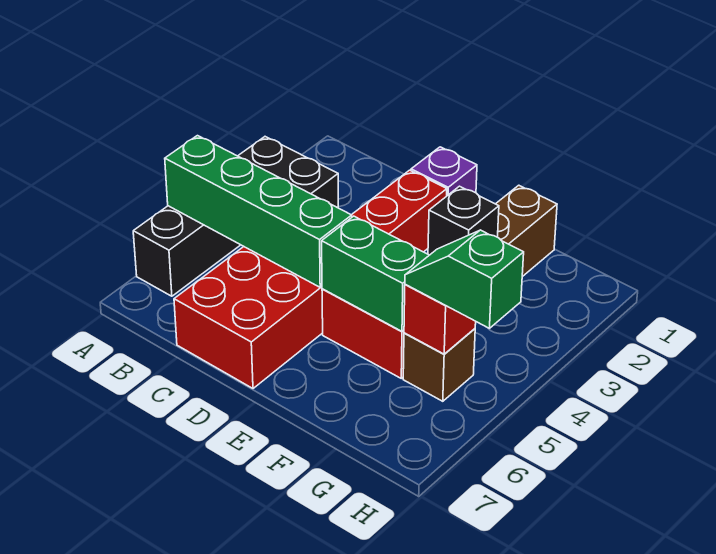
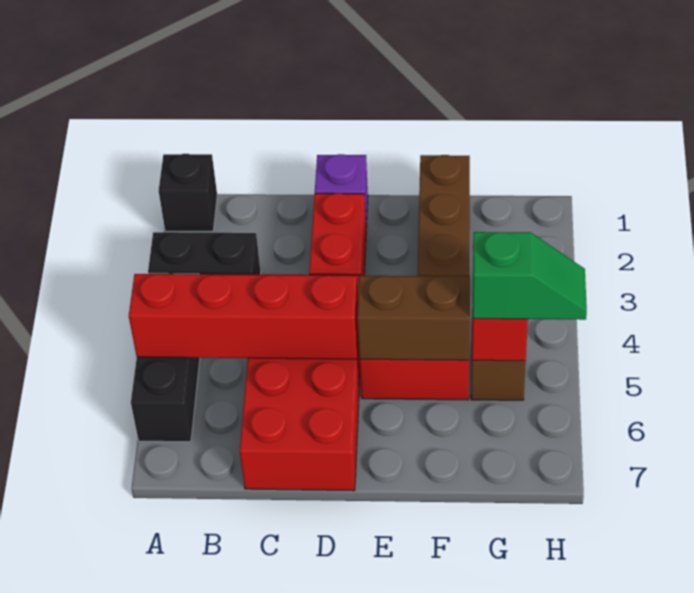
green brick A5:D5 level 2 -> red brick A5:D5 level 2
green brick E5:F5 level 2 -> brown brick E5:F5 level 2
black brick F3 level 2 -> black brick A1 level 1
green slope G5:H5 level 3 top H -> green slope G5:H5 level 3 top G

